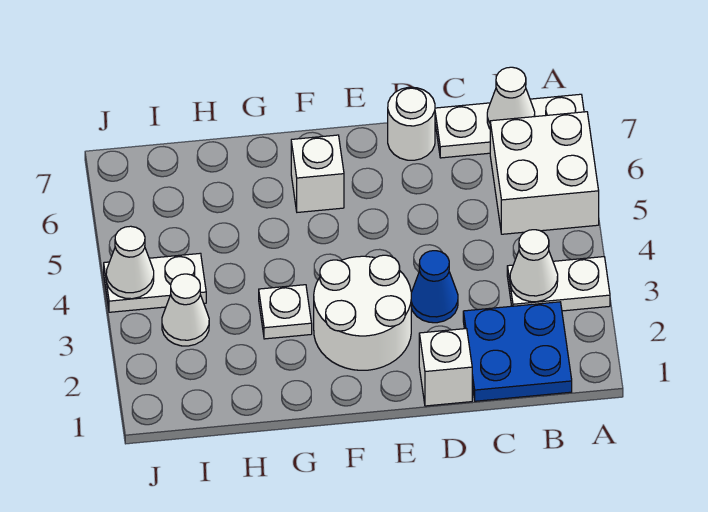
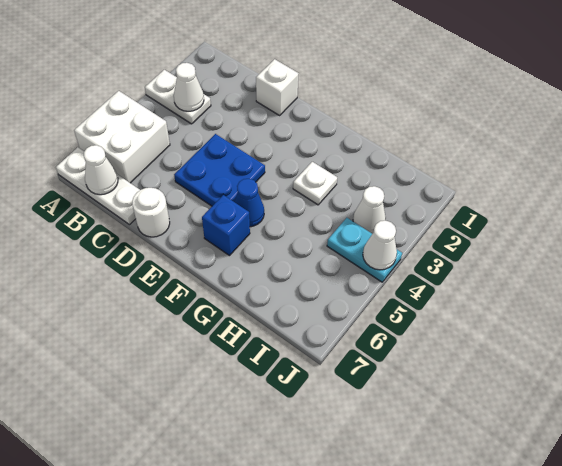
blue plate B1:C2 level 1 -> blue plate D4:E5 level 1
blue cone D3 level 1 -> blue cone F5 level 1
white round brick E2:F3 level 1 -> none
white brick F6 level 1 -> blue brick F6 level 1
white plate I4:J4 level 1 -> cyan plate I4:J4 level 1

